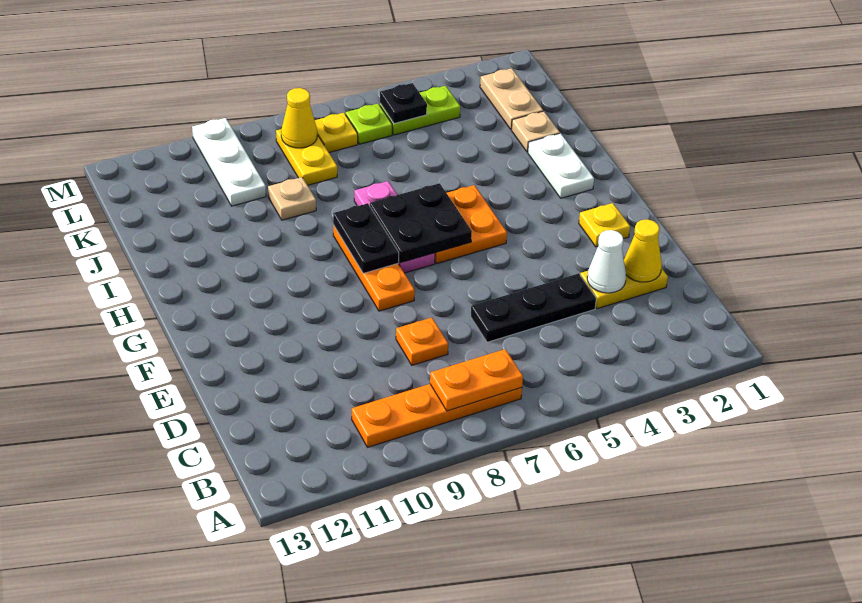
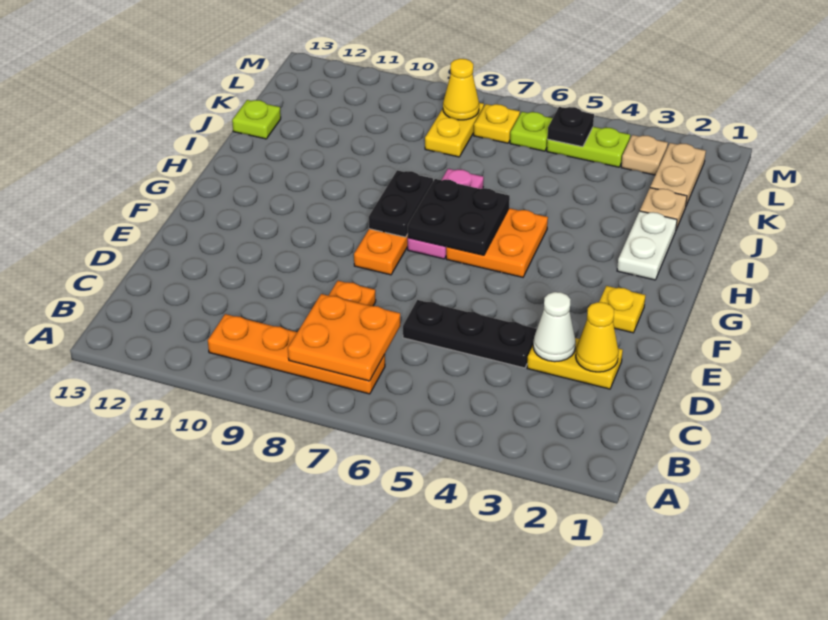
orange plate B7:B8 level 2 -> orange plate B7:C8 level 2
tan plate J9 level 1 -> tan plate L3 level 1
none -> lime plate J13 level 1
white plate K10:M10 level 1 -> none

